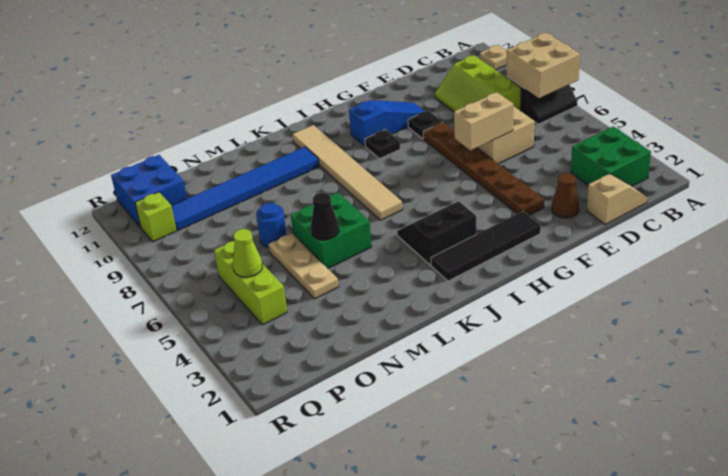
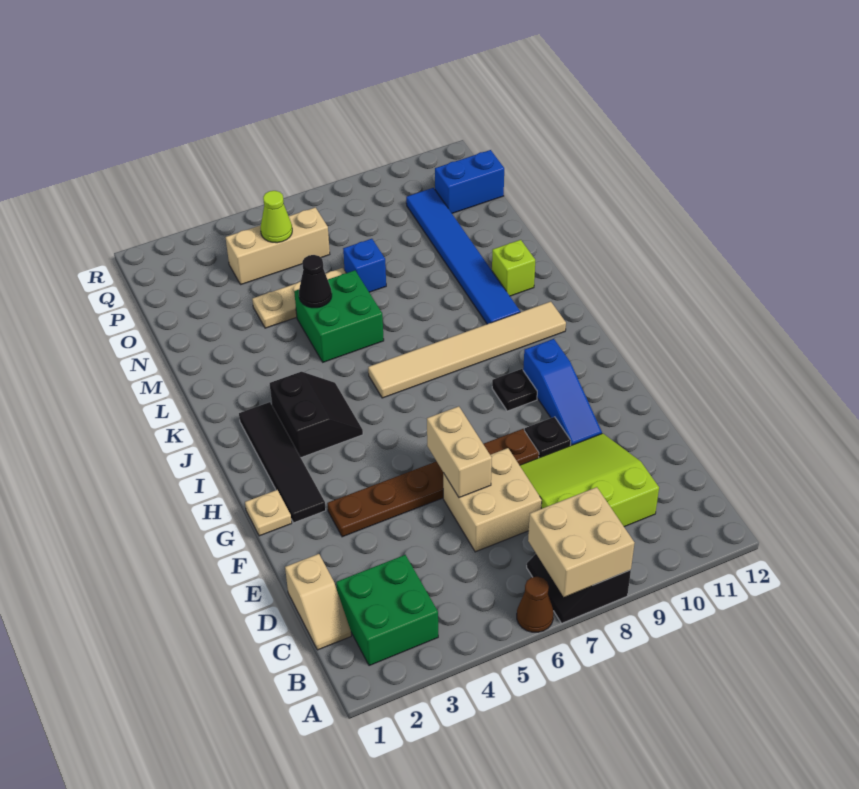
tan plate A11 level 1 -> tan plate G1 level 1
lime slope C8:D10 level 1 top C -> lime slope C8:E10 level 1 top C
brown cone E2 level 1 -> brown cone A6 level 1
blue round brick N7 level 1 -> blue brick N7 level 1
lime brick P4:P6 level 1 -> tan brick P4:P6 level 1
blue brick P11:Q12 level 1 -> blue brick P11:P12 level 1
lime brick Q10 level 1 -> lime brick L11 level 1

